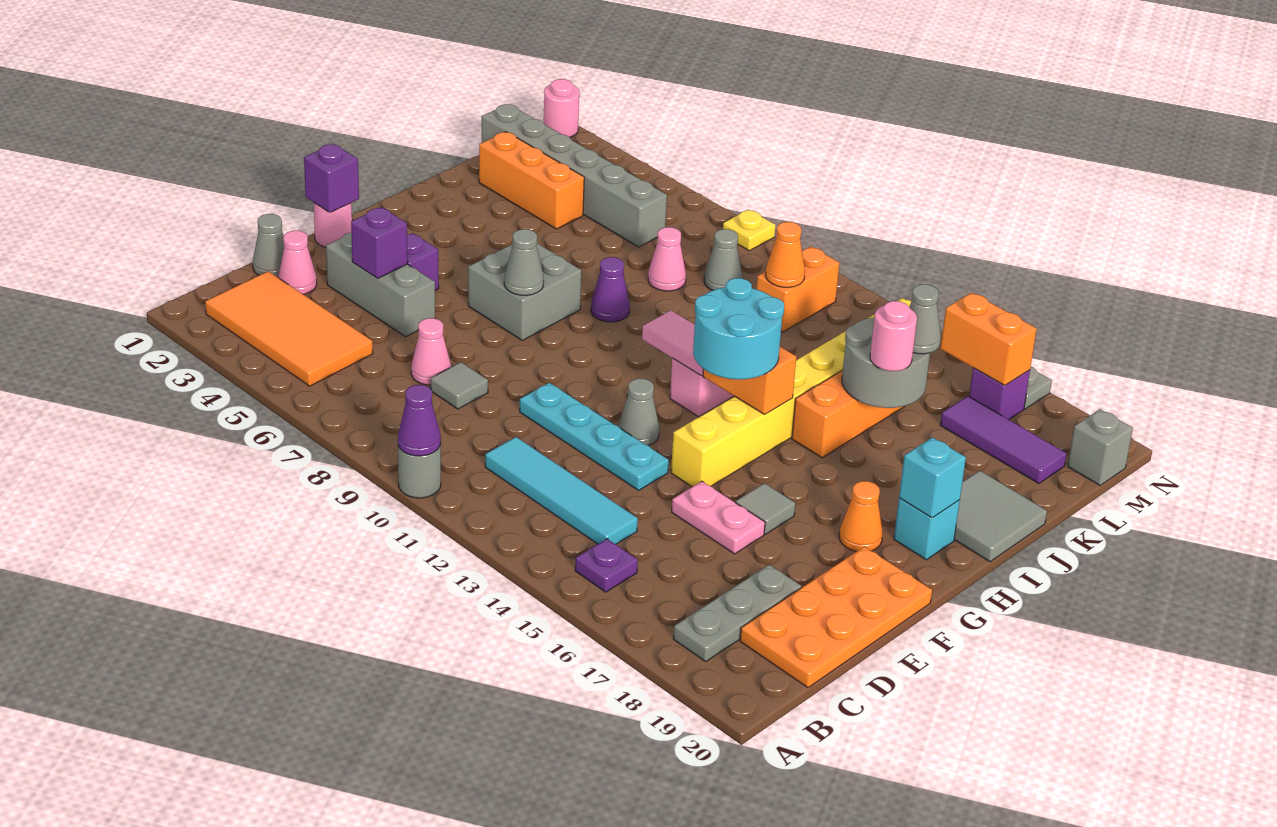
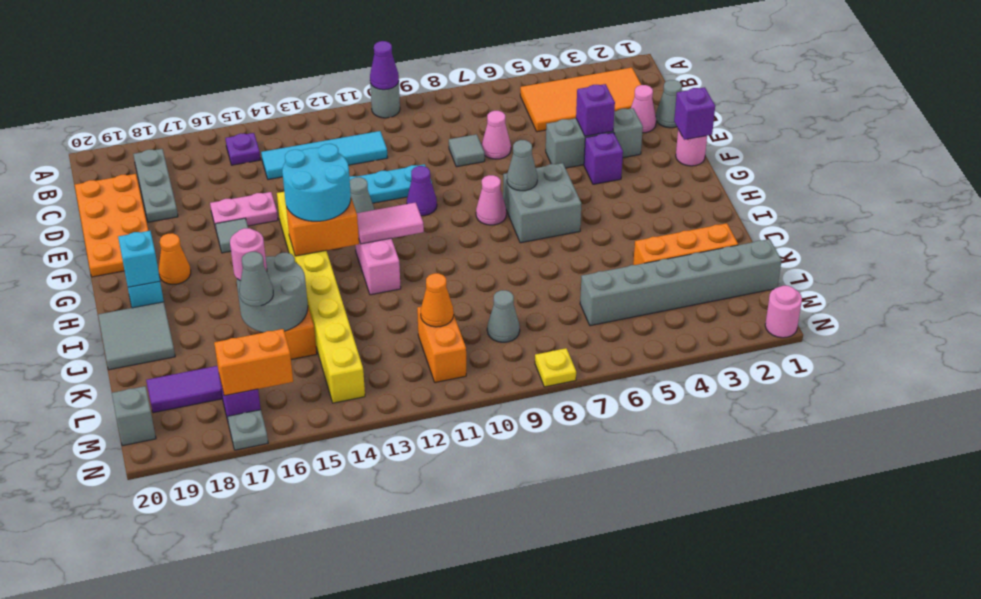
purple cone I8 level 1 -> purple cone F10 level 1
pink cone K8 level 1 -> pink cone G8 level 1

